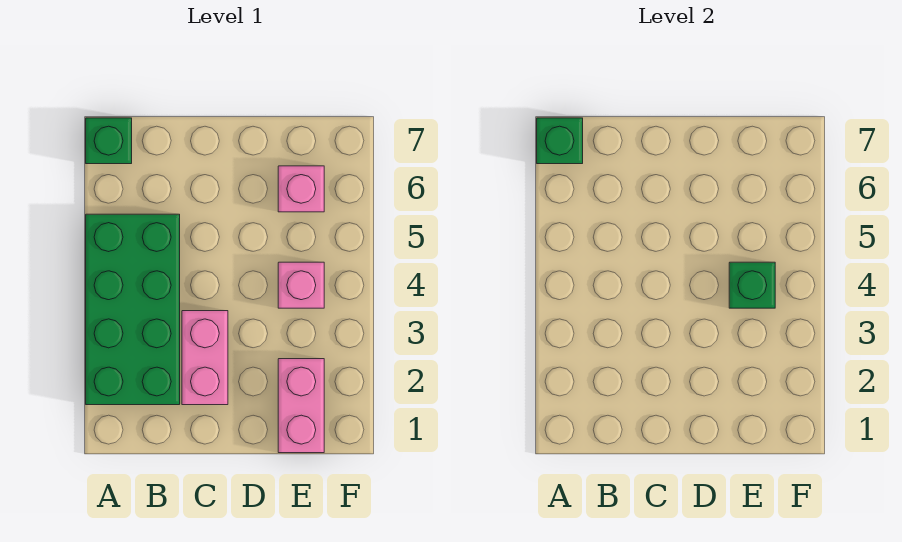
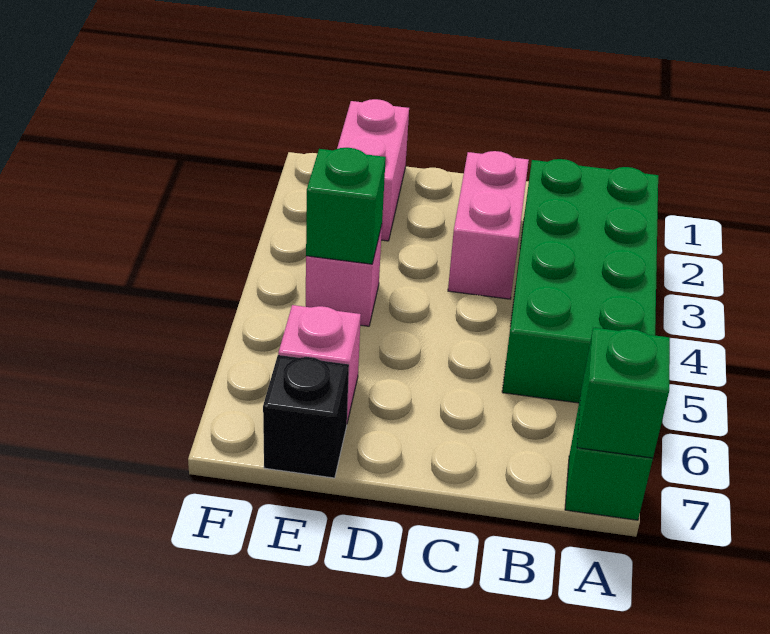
none -> black brick E7 level 1

